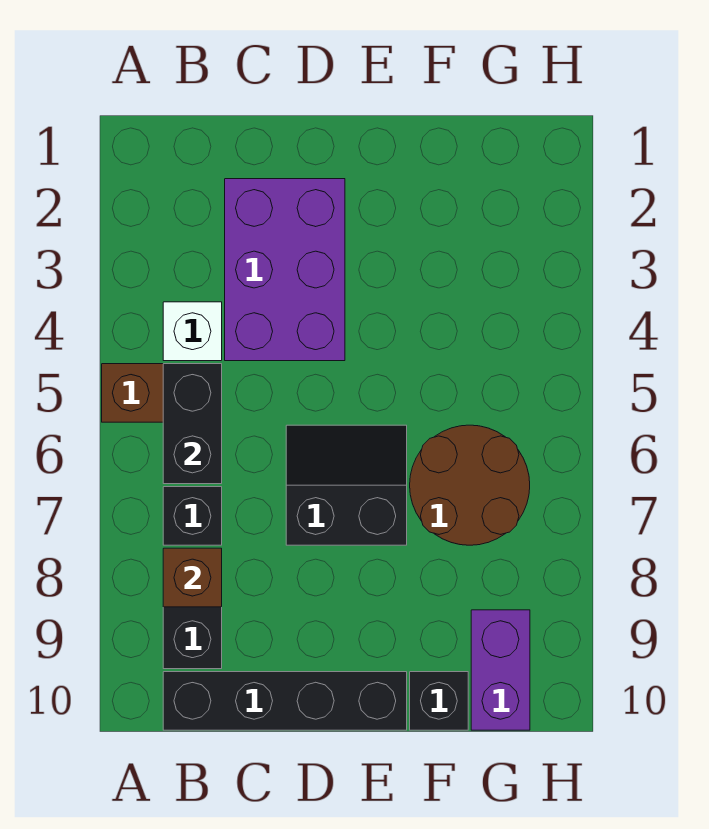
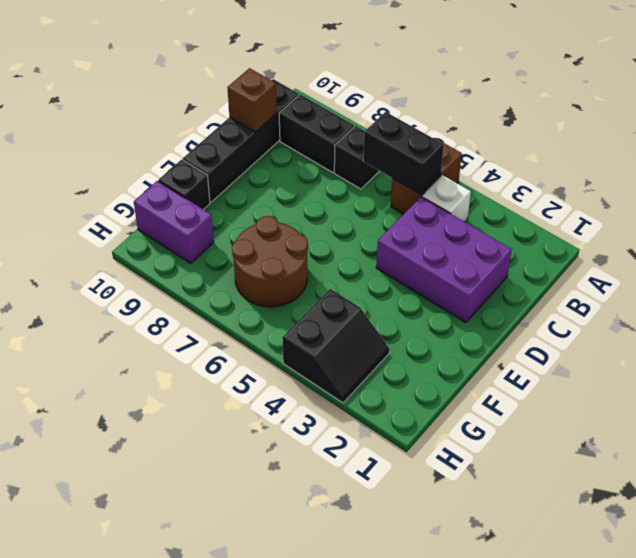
brown brick B8 level 2 -> brown brick C10 level 2
black slope D6:E7 level 1 top 7 -> black slope G3:H4 level 1 top 4

